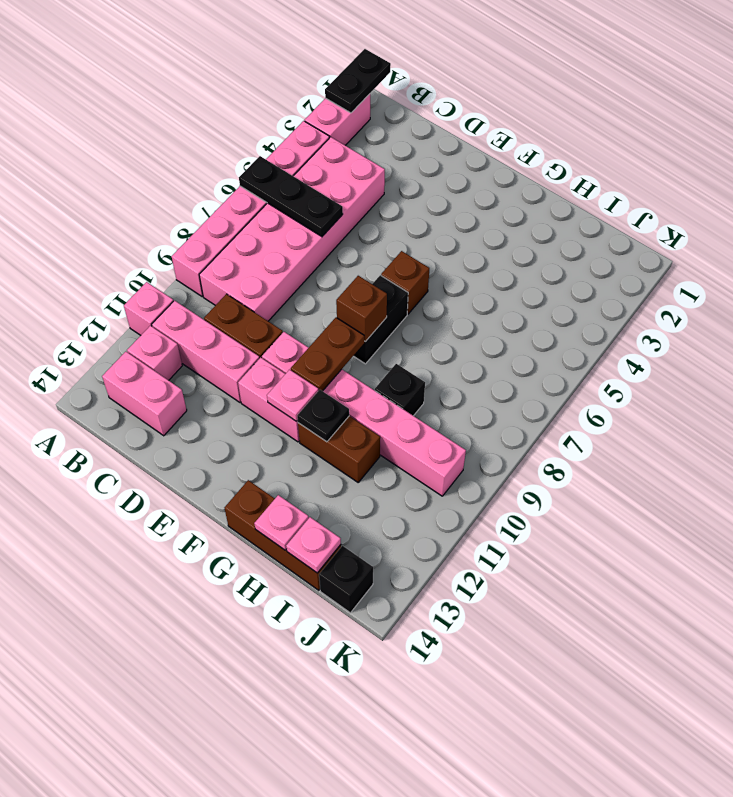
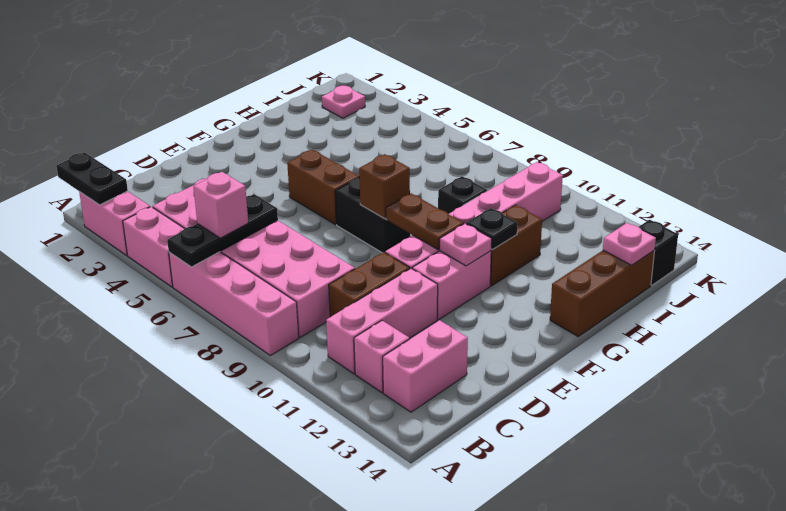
pink brick A11 level 1 -> pink brick B6 level 3
brown brick F6 level 1 -> brown brick F5:F6 level 1
pink plate H14 level 2 -> pink plate J2 level 1

